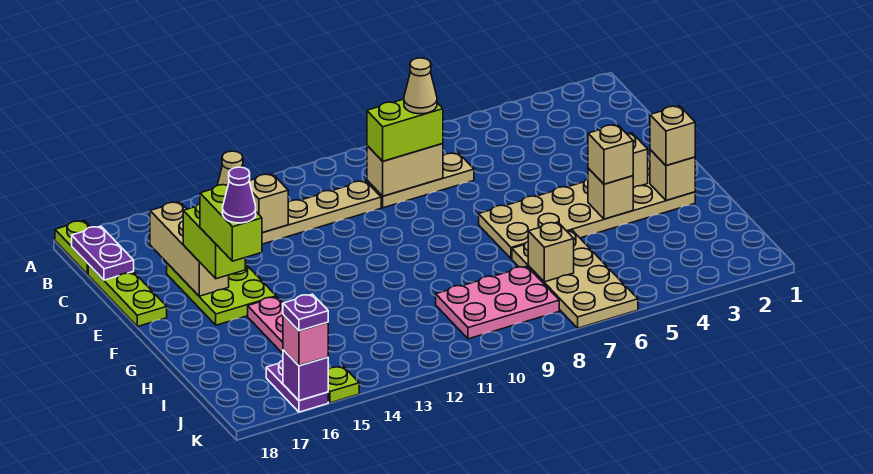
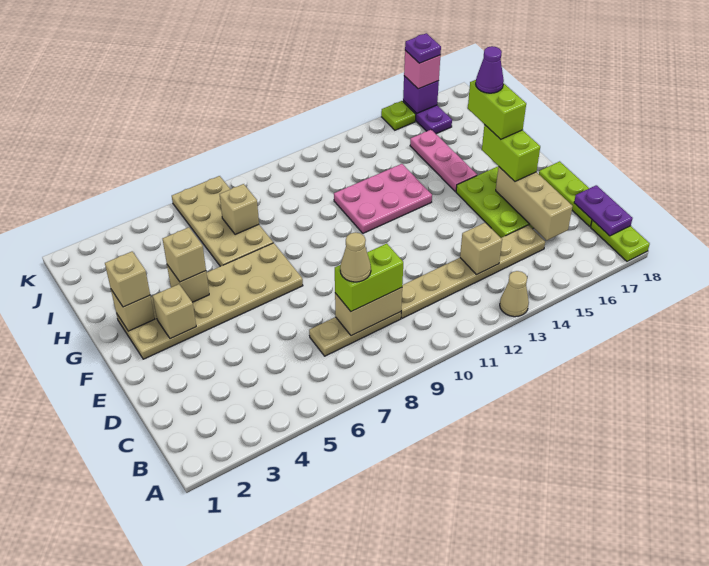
pink plate I8:J10 level 1 -> pink plate G11:H13 level 1

